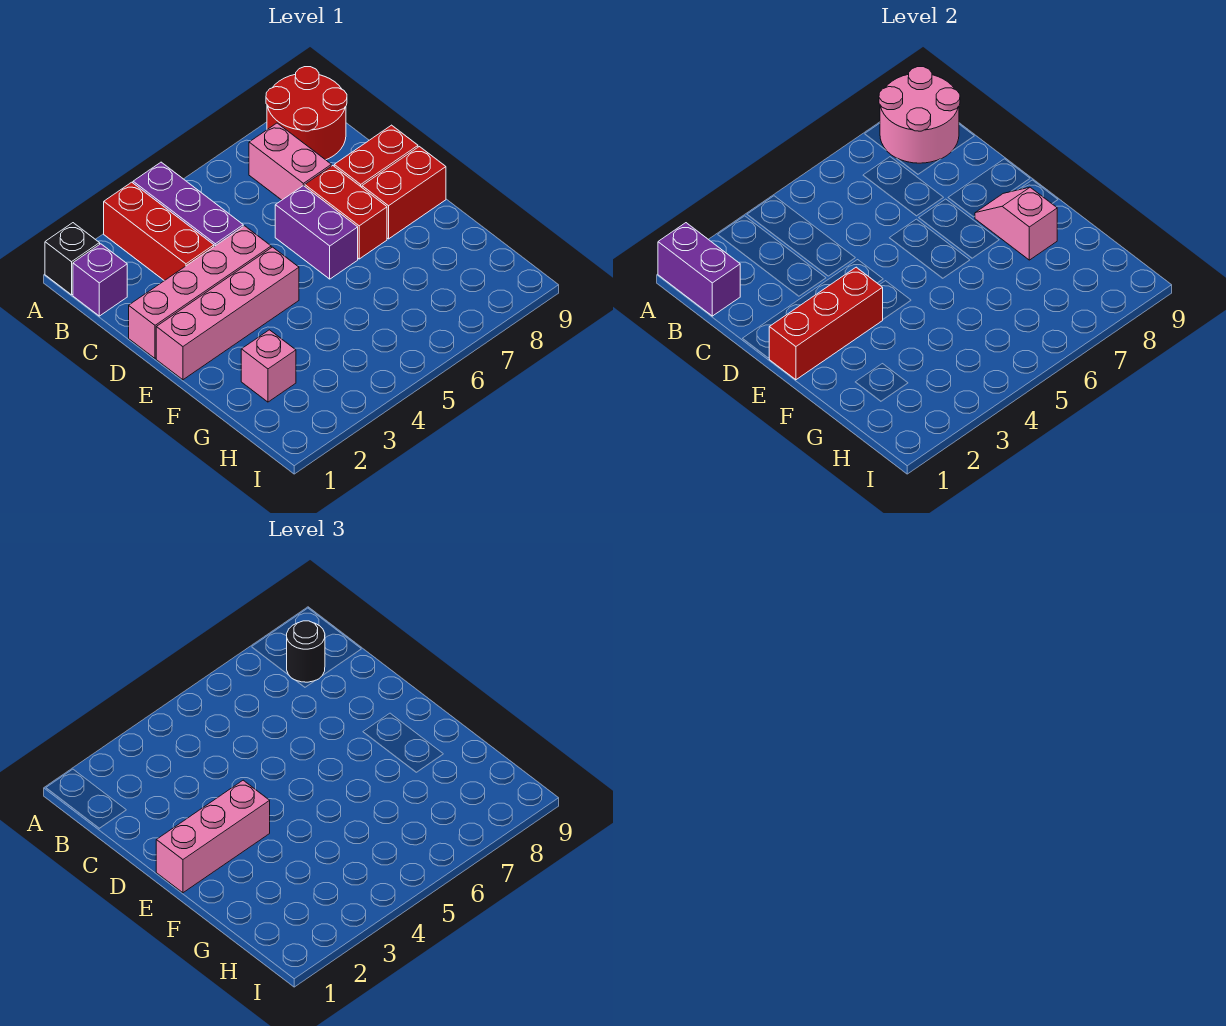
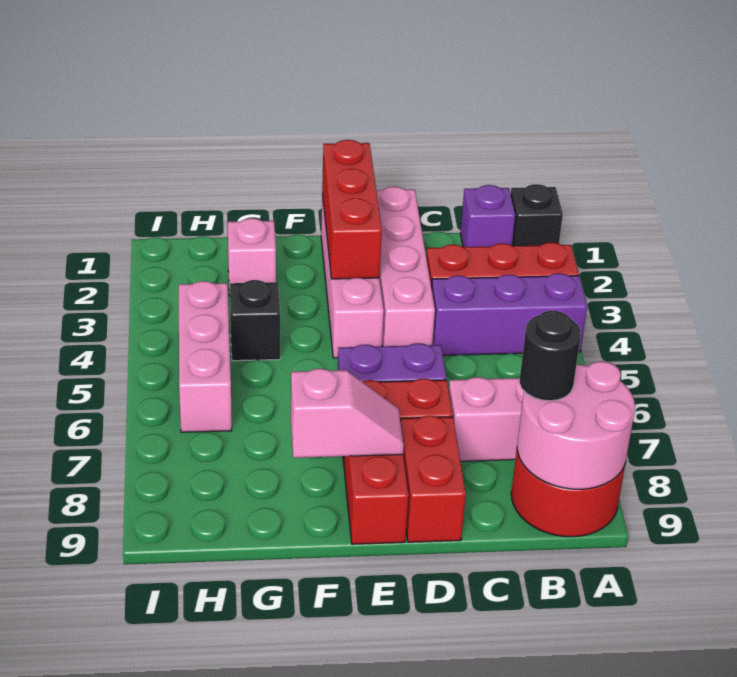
purple brick A1:B1 level 2 -> none
pink brick E1:E3 level 3 -> pink brick H4:H6 level 1
none -> black brick G4 level 1

